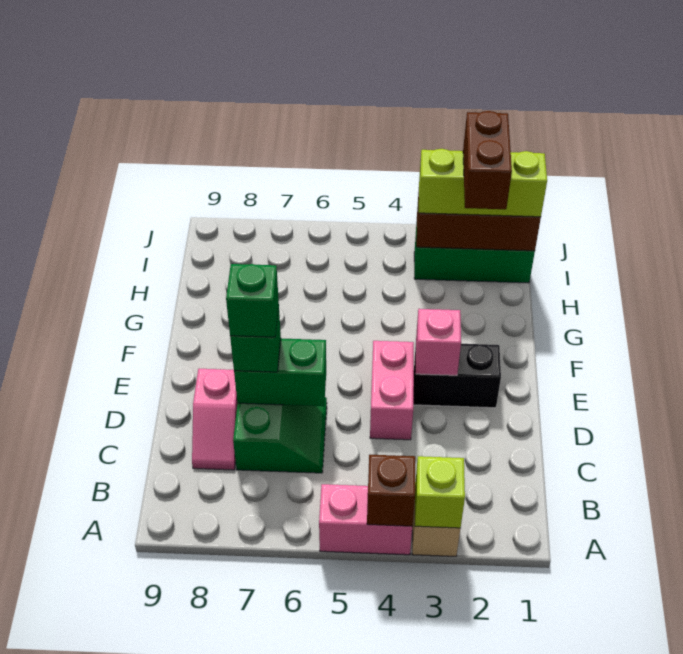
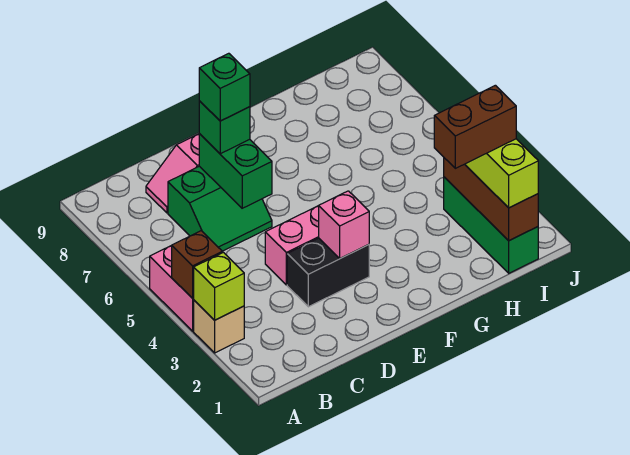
black brick E2:E3 level 1 -> black brick D3:E3 level 1

